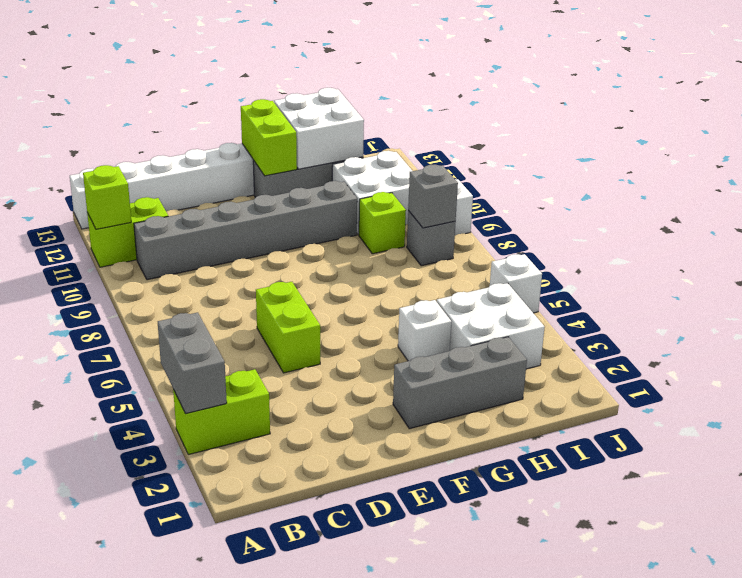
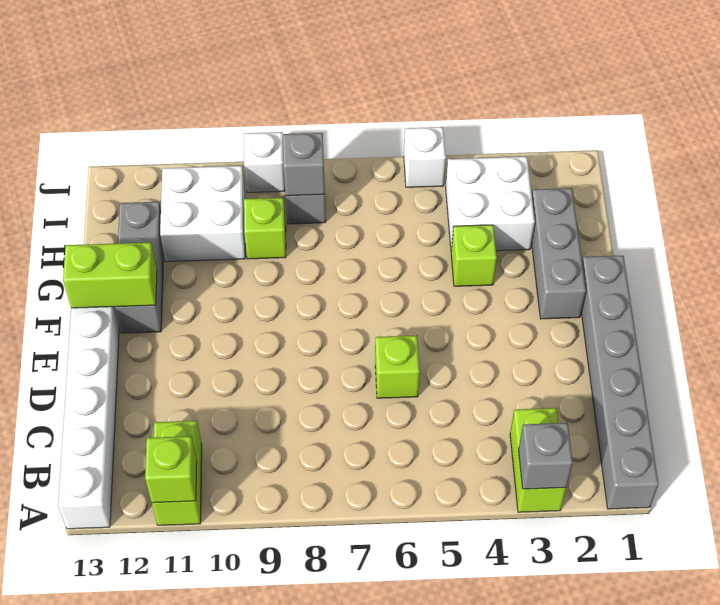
grey brick A3:A4 level 2 -> grey brick A3 level 2
grey brick B10:G10 level 1 -> grey brick A1:F1 level 1
lime brick D5:D6 level 1 -> lime brick D6 level 1
white brick G4 level 1 -> lime brick G4 level 1
white brick G12:H13 level 2 -> none

